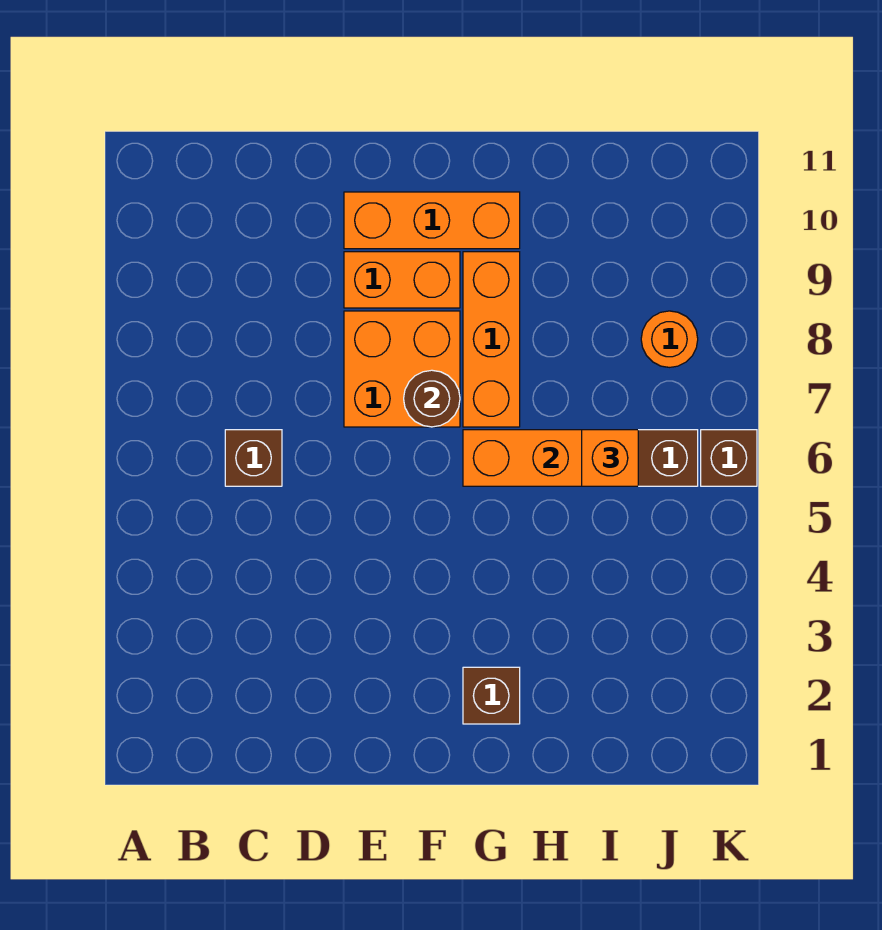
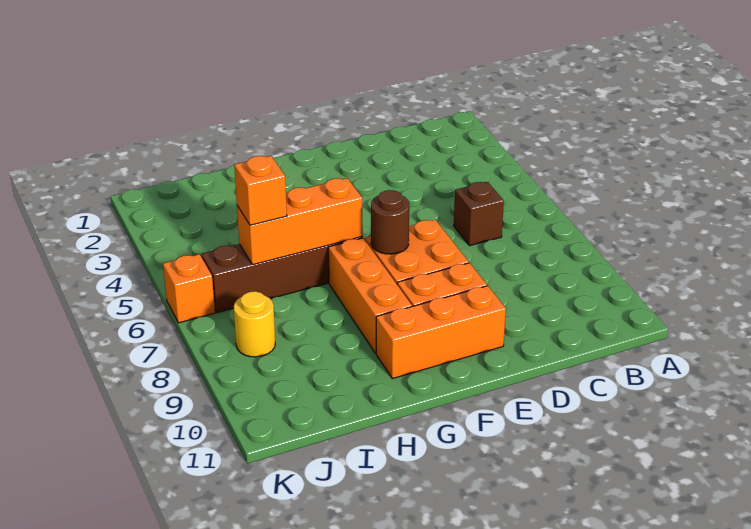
brown brick G2 level 1 -> none
orange round brick J8 level 1 -> yellow round brick J8 level 1
brown brick K6 level 1 -> orange brick K6 level 1

